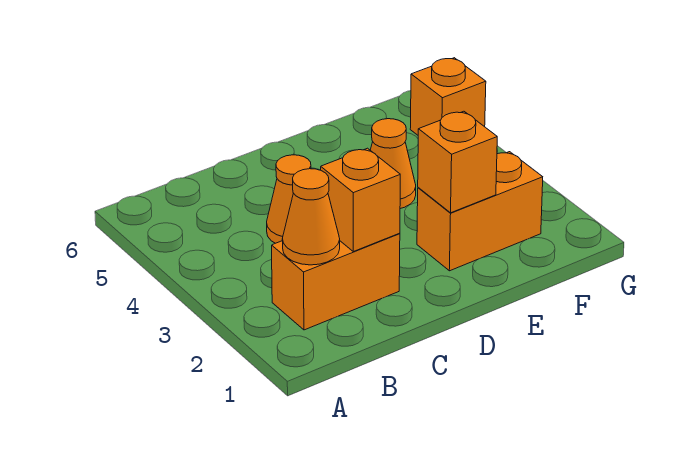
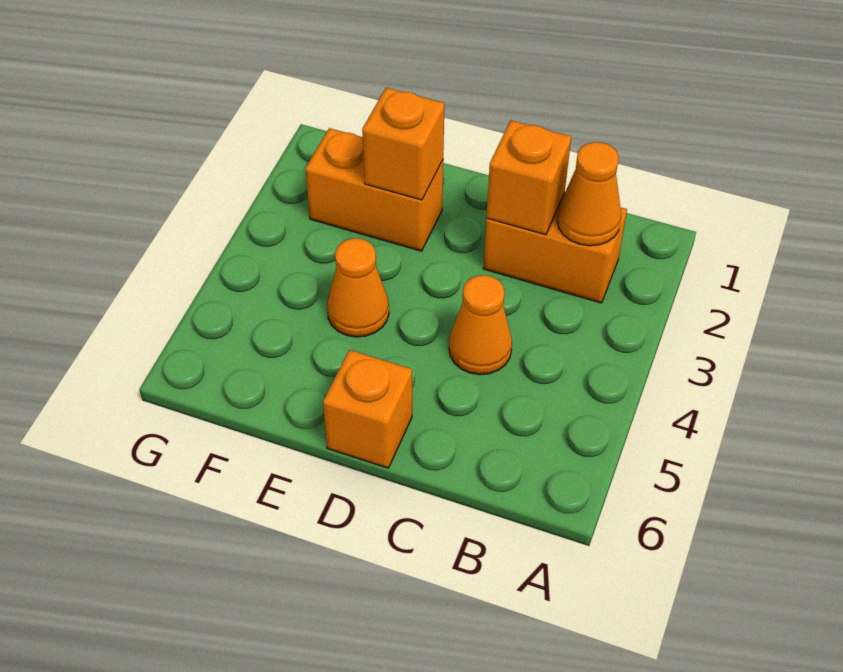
orange brick G5 level 1 -> orange brick D6 level 1

